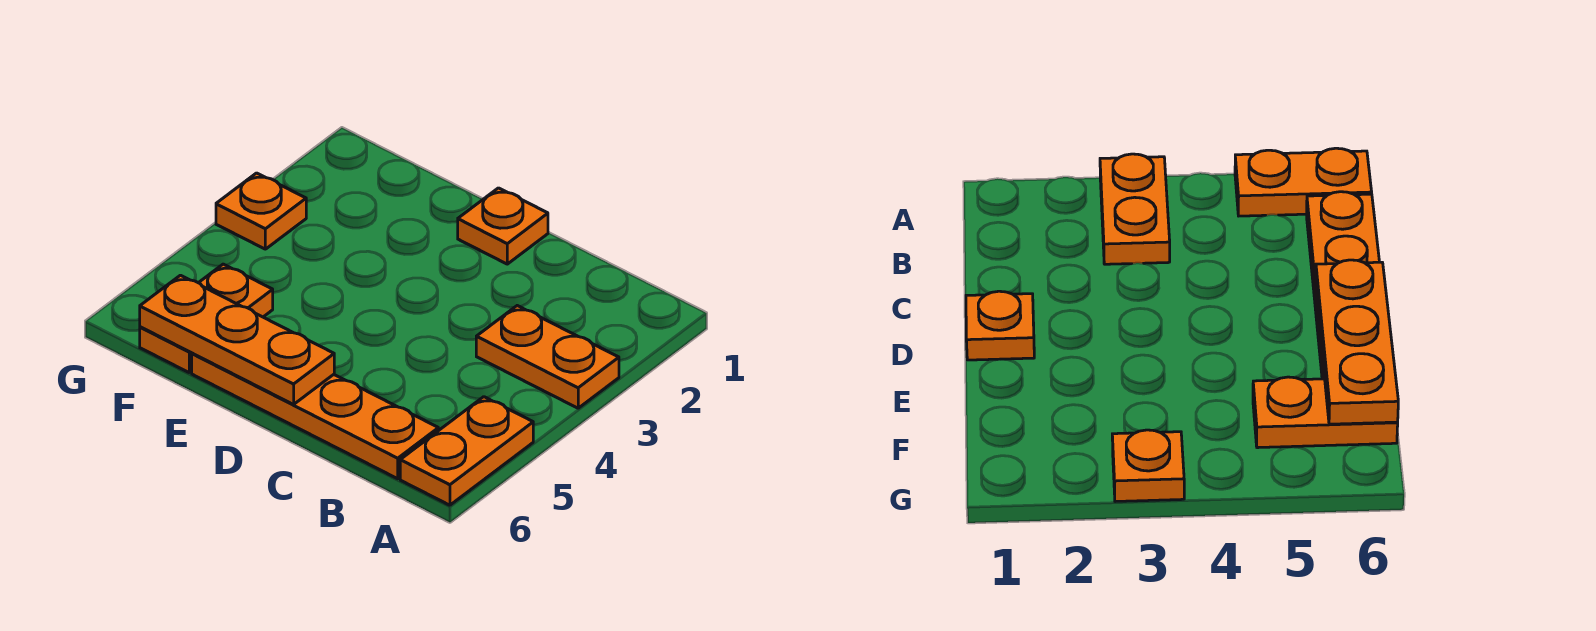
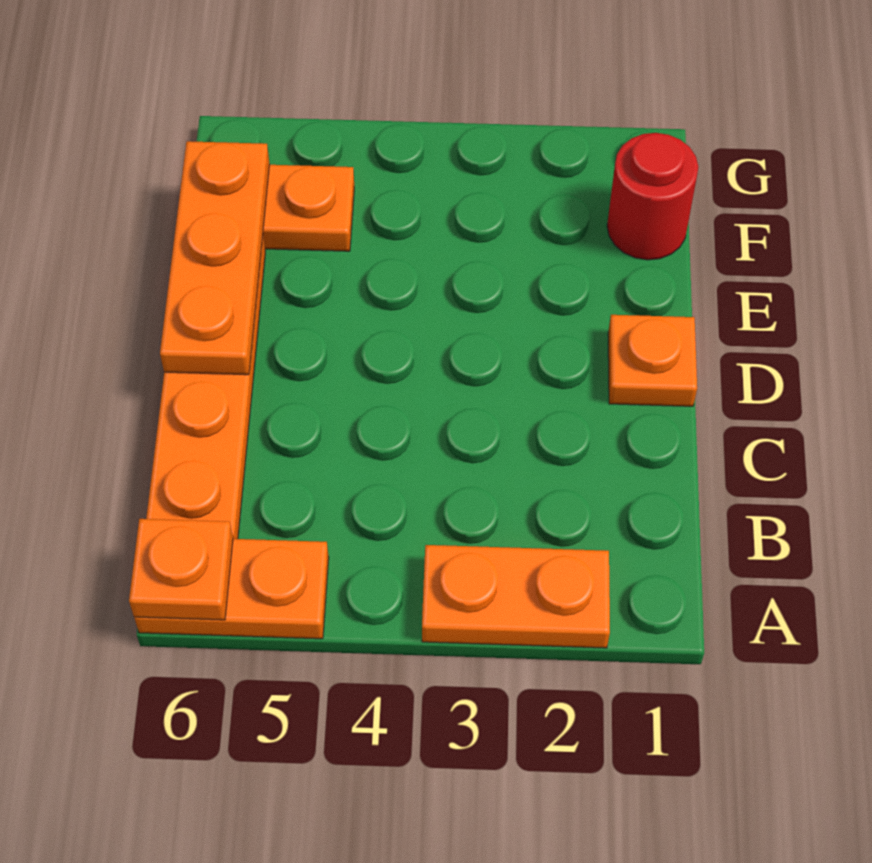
orange plate A3:B3 level 1 -> orange plate A2:A3 level 1
none -> red round brick F1 level 1
orange plate G3 level 1 -> orange plate A6 level 2

